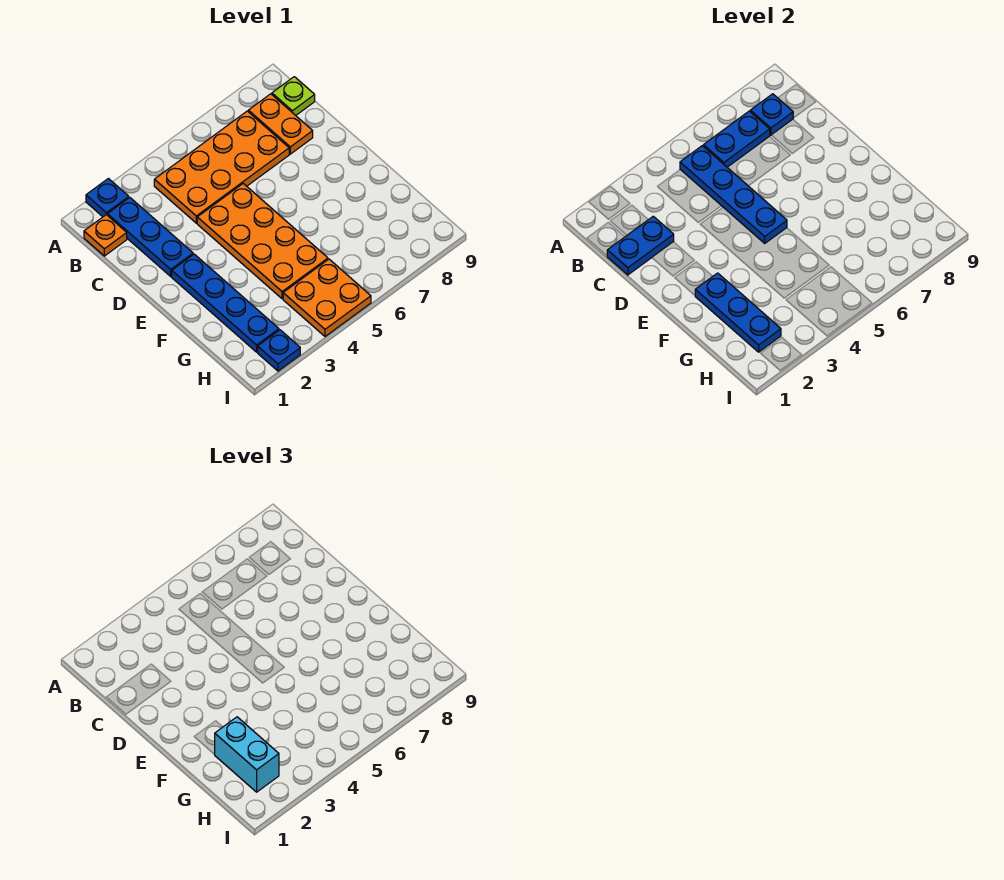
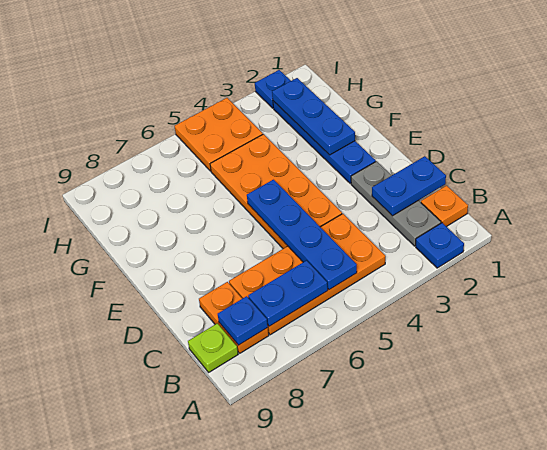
blue plate B2:D2 level 1 -> grey plate B2:D2 level 1
cyan brick G2:H2 level 3 -> none

